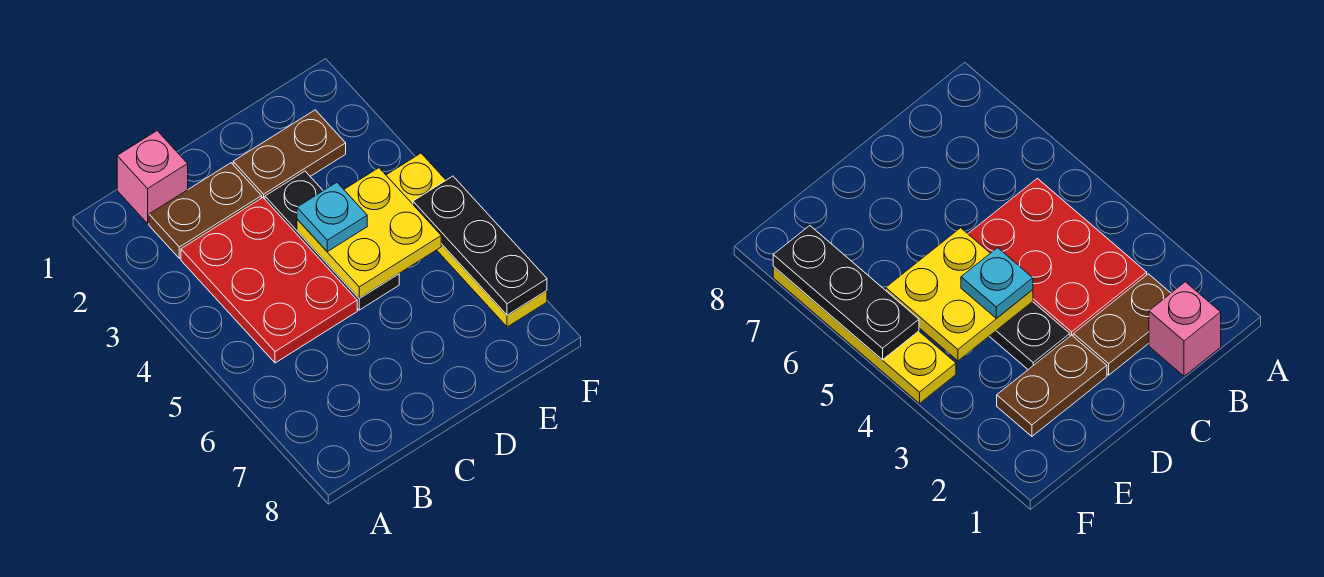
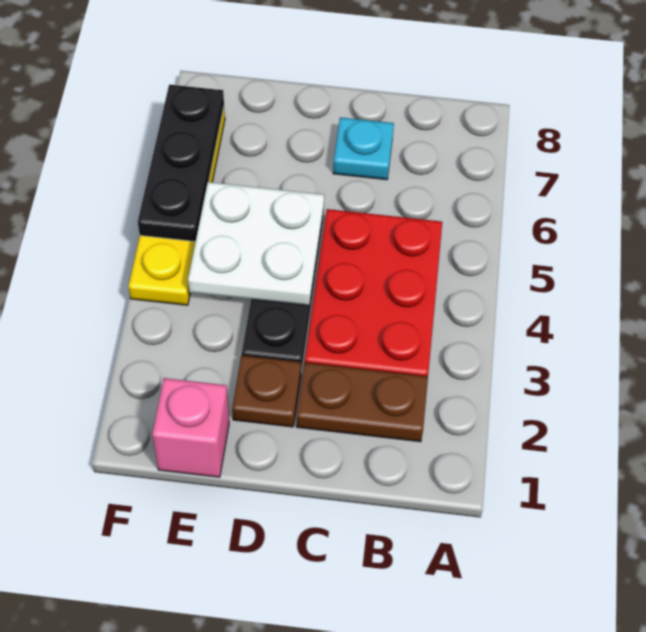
pink brick B1 level 1 -> pink brick E1 level 1
brown plate D2:E2 level 1 -> brown plate D2 level 1
yellow plate D4:E5 level 2 -> white plate D4:E5 level 2
cyan plate D4 level 3 -> cyan plate C7 level 1

